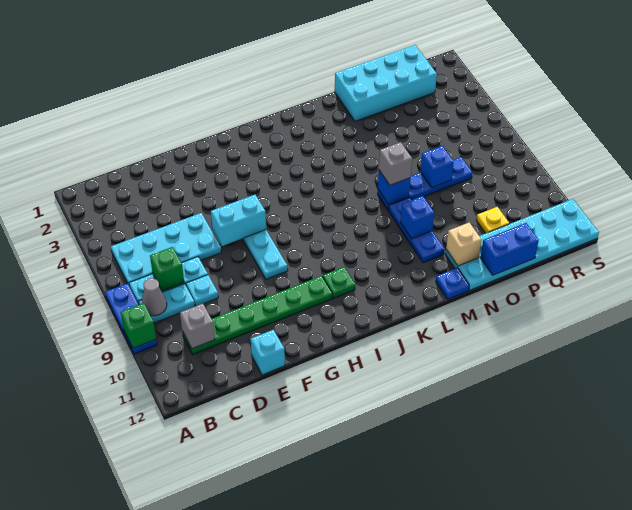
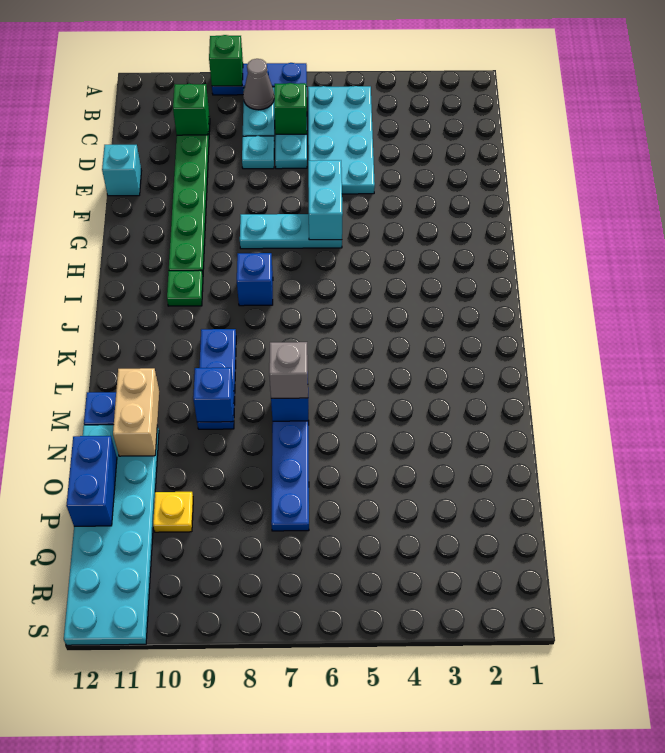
grey brick C10 level 2 -> green brick C10 level 2
blue plate M8:M10 level 1 -> blue plate K9:M9 level 1
cyan brick N1:Q2 level 1 -> none
tan brick N11 level 2 -> tan brick M11:N11 level 2
blue brick O7 level 2 -> blue brick I8 level 1

